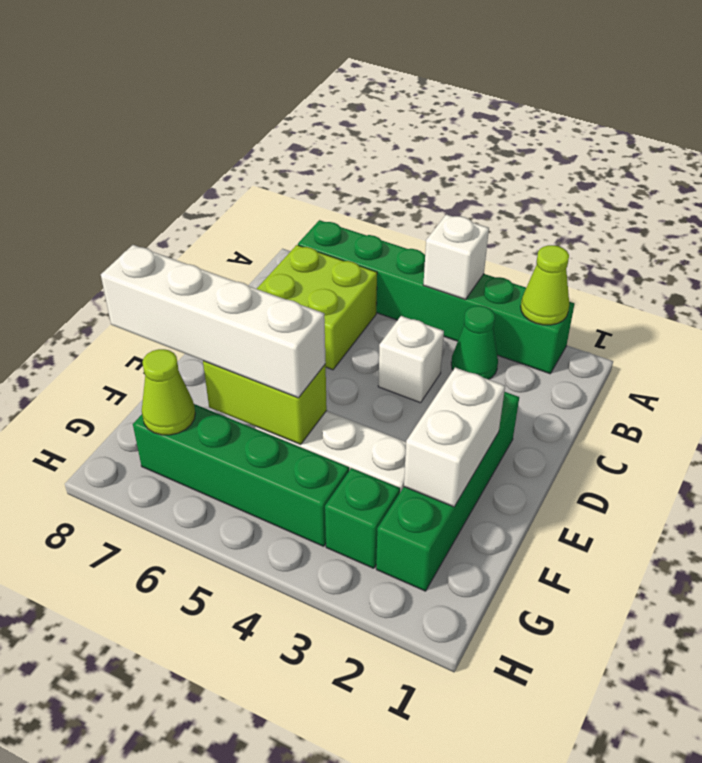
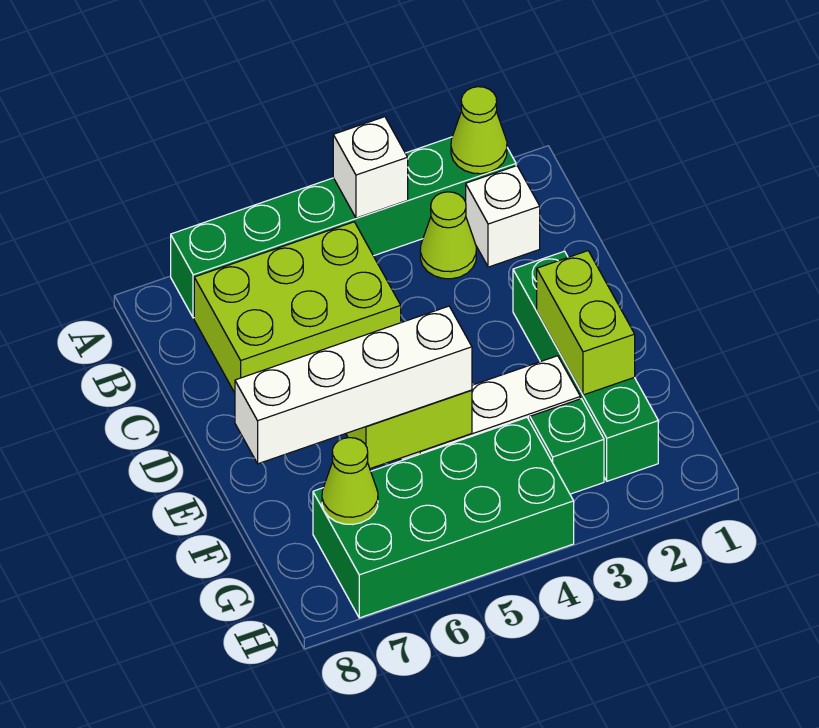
green cone B3 level 1 -> lime cone B3 level 1
lime brick B6:C7 level 1 -> lime brick B5:C7 level 1
white brick C4 level 1 -> white brick B2 level 1
white brick E2:F2 level 2 -> lime brick E2:F2 level 2
green brick G4:G7 level 1 -> green brick G4:H7 level 1

